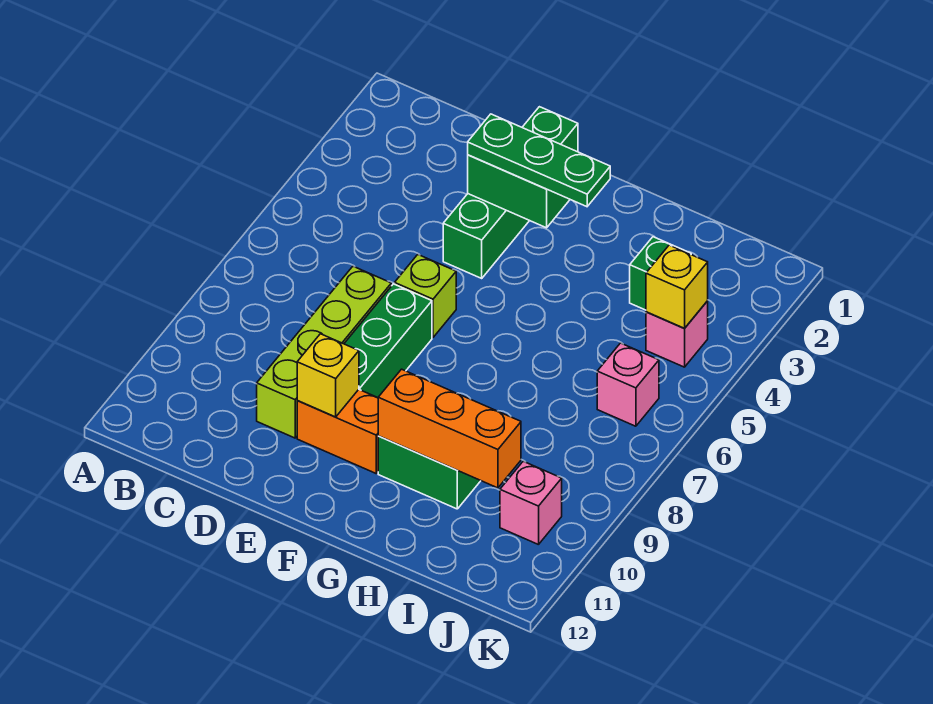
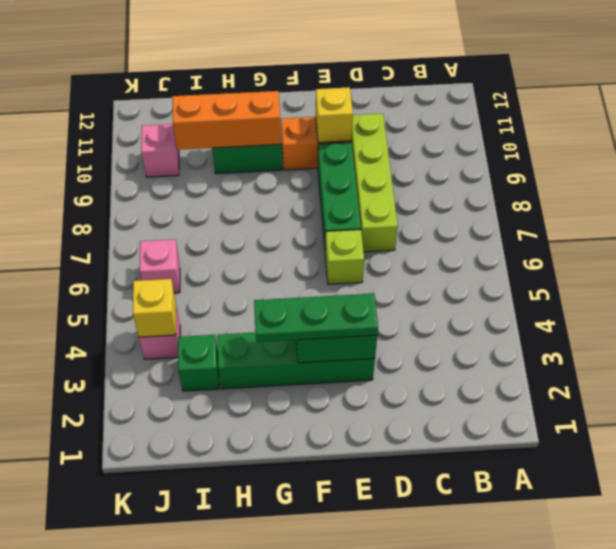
green brick E1:E4 level 1 -> green brick E3:H3 level 1

